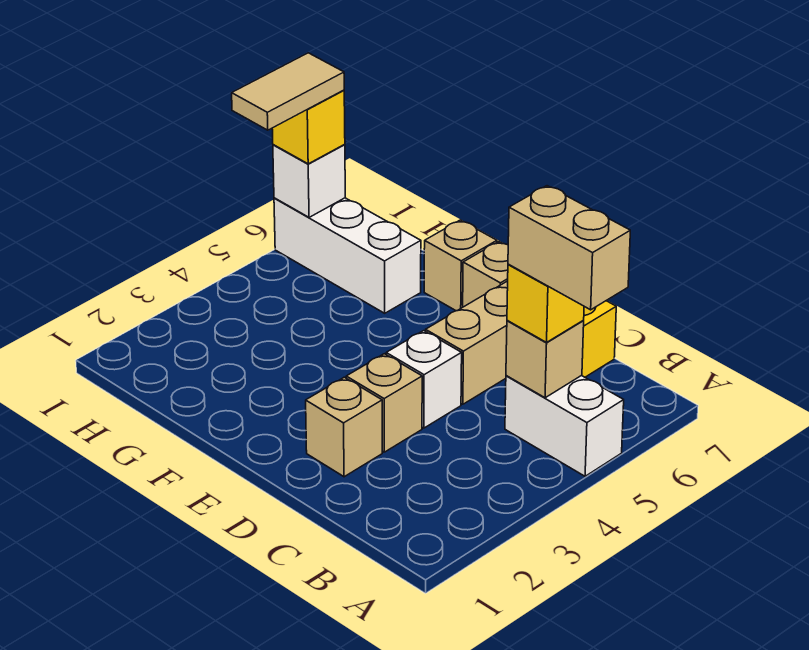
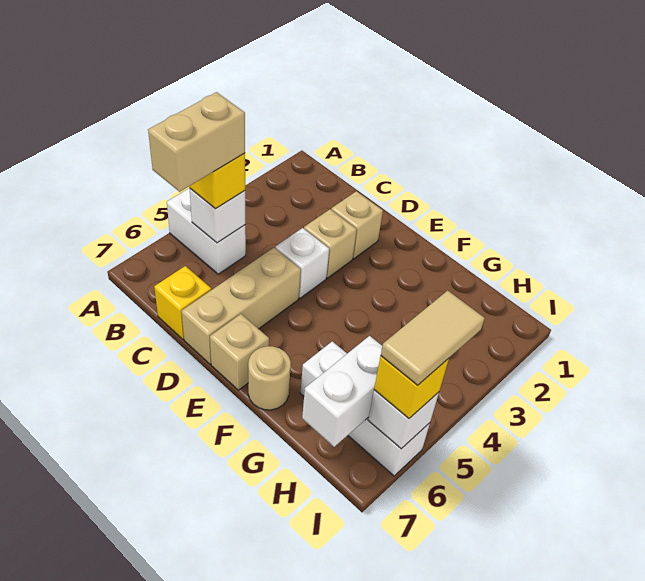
tan brick A5:B5 level 4 -> tan brick B5:B6 level 4
tan brick B5 level 2 -> white brick B5 level 2
tan brick F7 level 1 -> tan round brick F7 level 1
none -> white brick H6:H7 level 2

